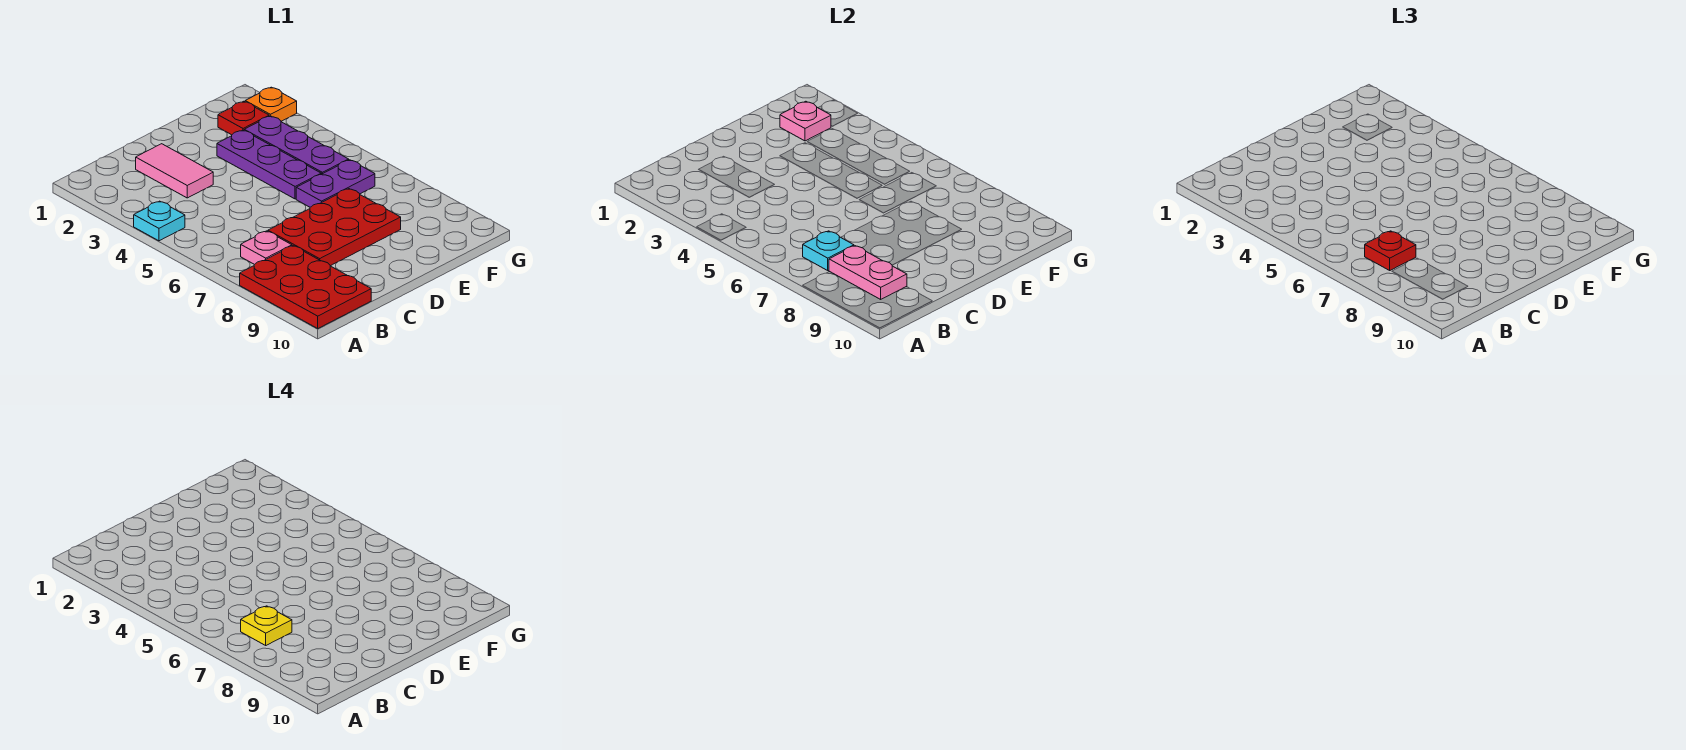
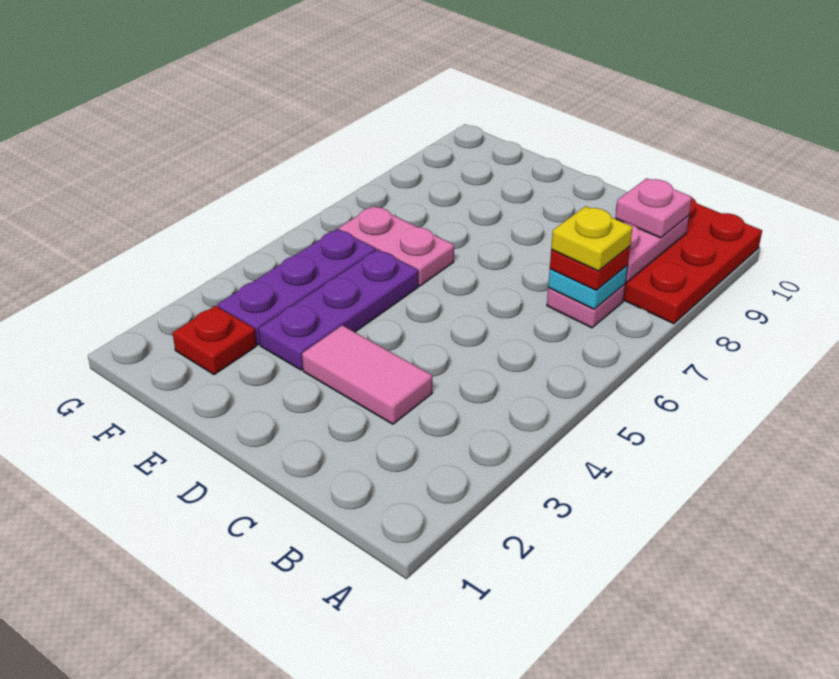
cyan plate A4 level 1 -> none
pink tile C2:C3 level 1 -> pink tile C3:D3 level 1
red plate C7:E8 level 1 -> none
purple plate E6:F6 level 1 -> pink plate E6:F6 level 1
pink plate F2 level 2 -> pink plate B9 level 3
orange plate G2 level 1 -> none

